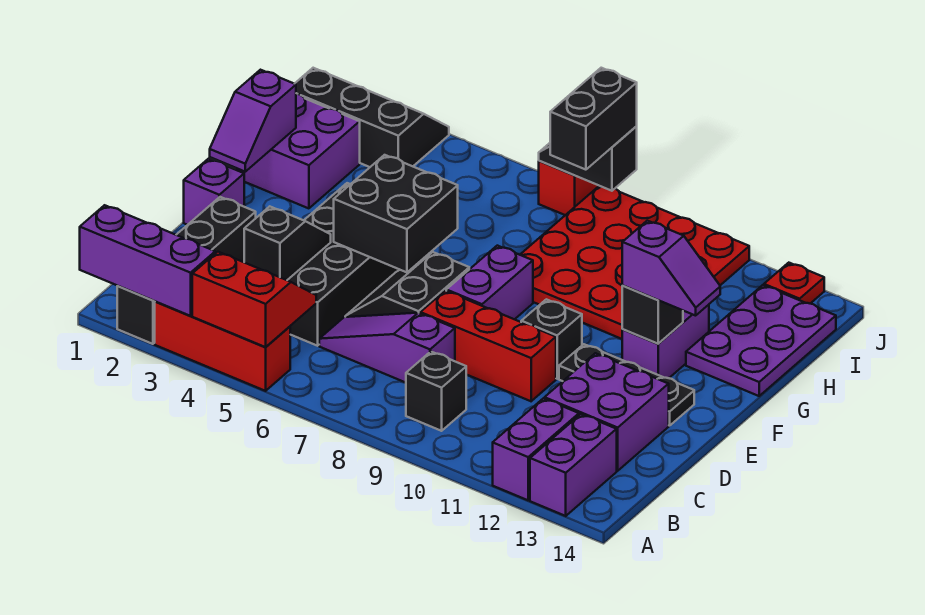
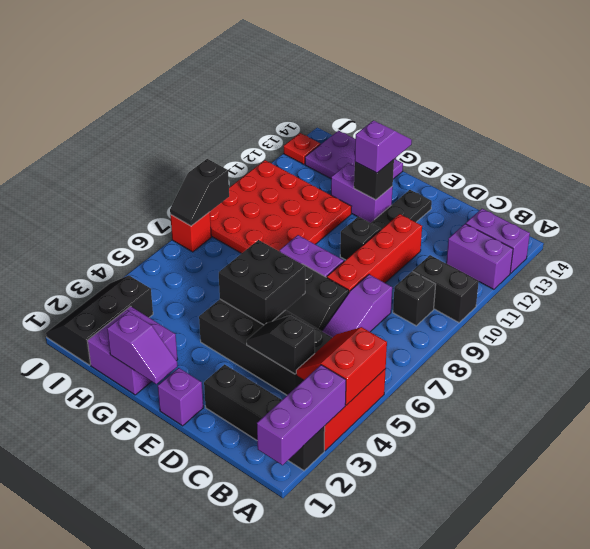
purple brick C12:D13 level 1 -> none
red brick D8:D10 level 1 -> red brick D8:D11 level 1
black brick I8:J8 level 3 -> black brick A10:B10 level 1

